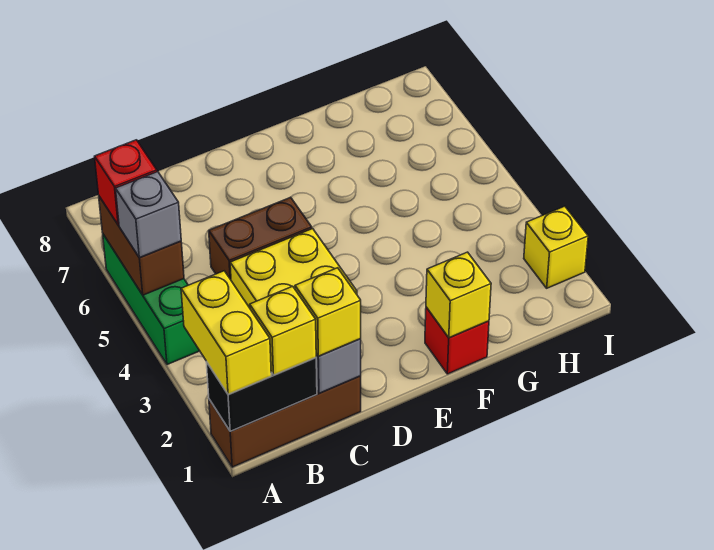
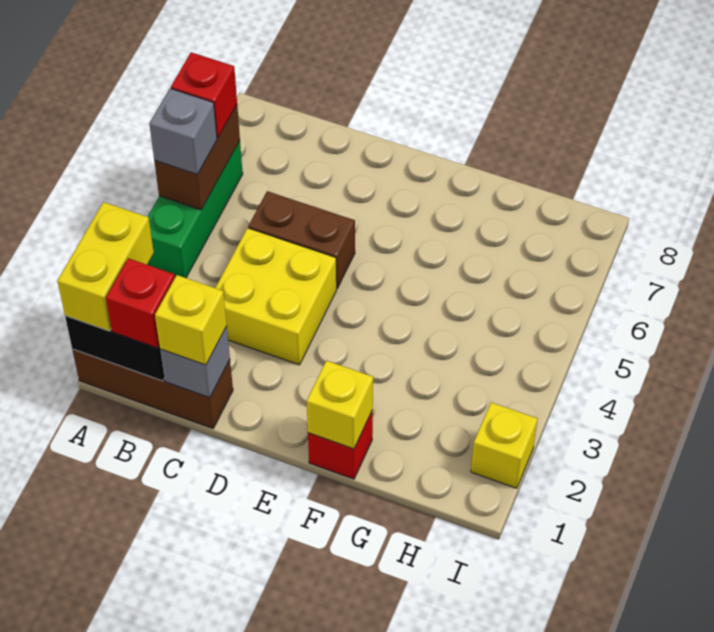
yellow brick B1 level 3 -> red brick B1 level 3

